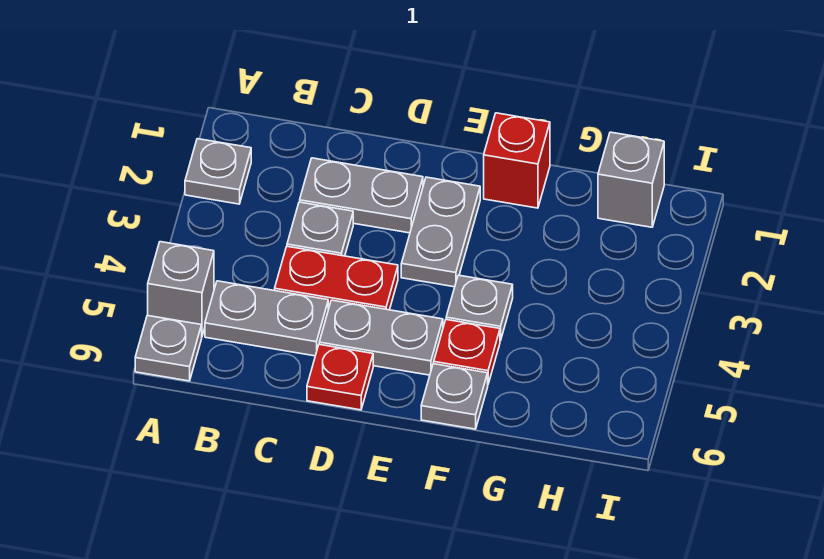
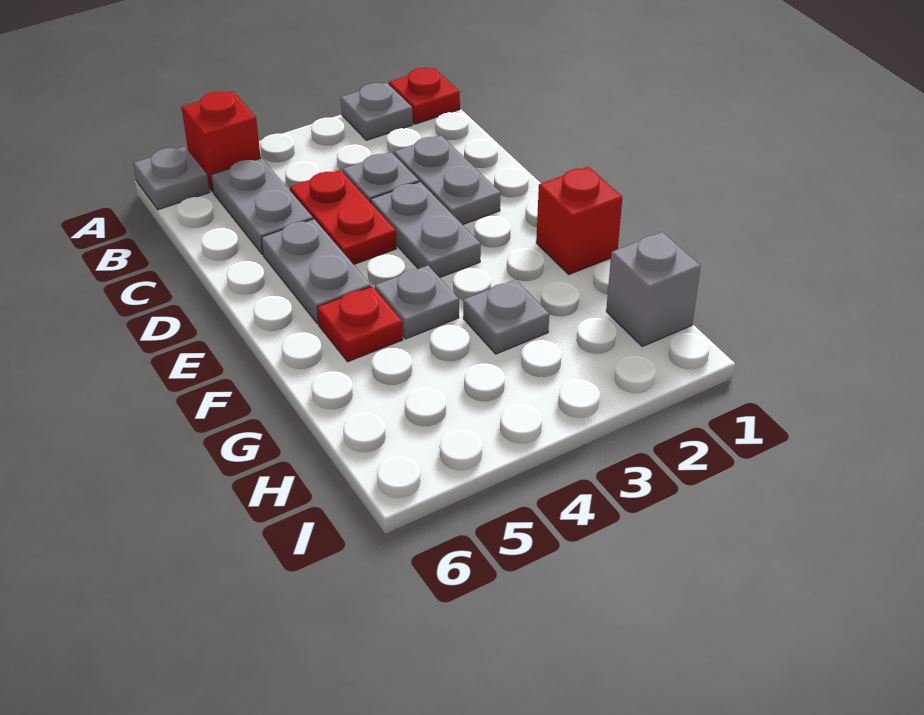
grey brick A5 level 1 -> red brick A5 level 1
red plate D6 level 1 -> red plate A1 level 1
grey plate E2:E3 level 1 -> grey plate D3:E3 level 1
grey plate F6 level 1 -> grey plate G3 level 1

